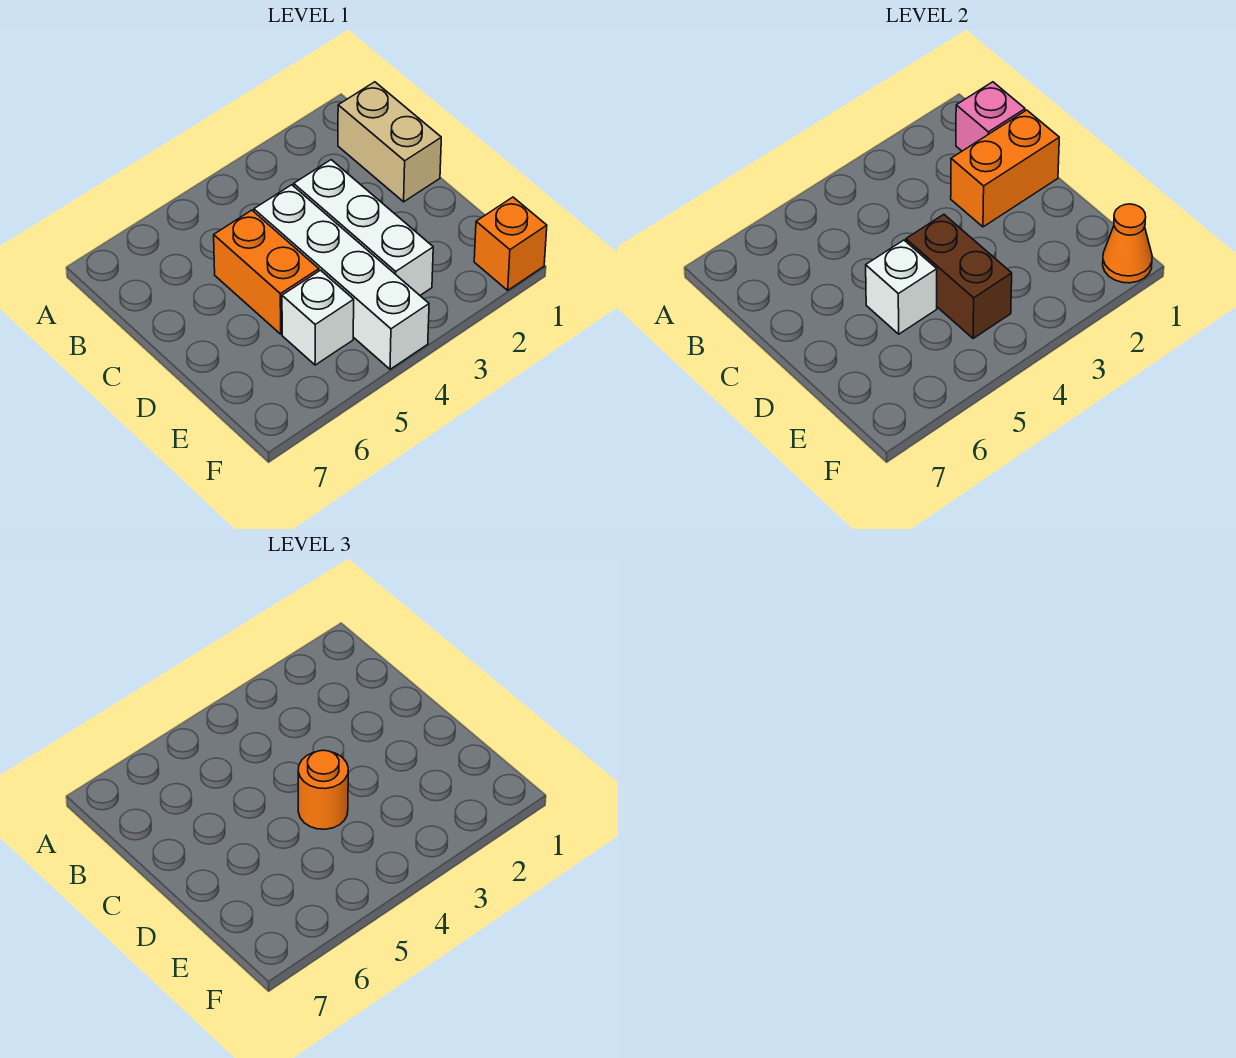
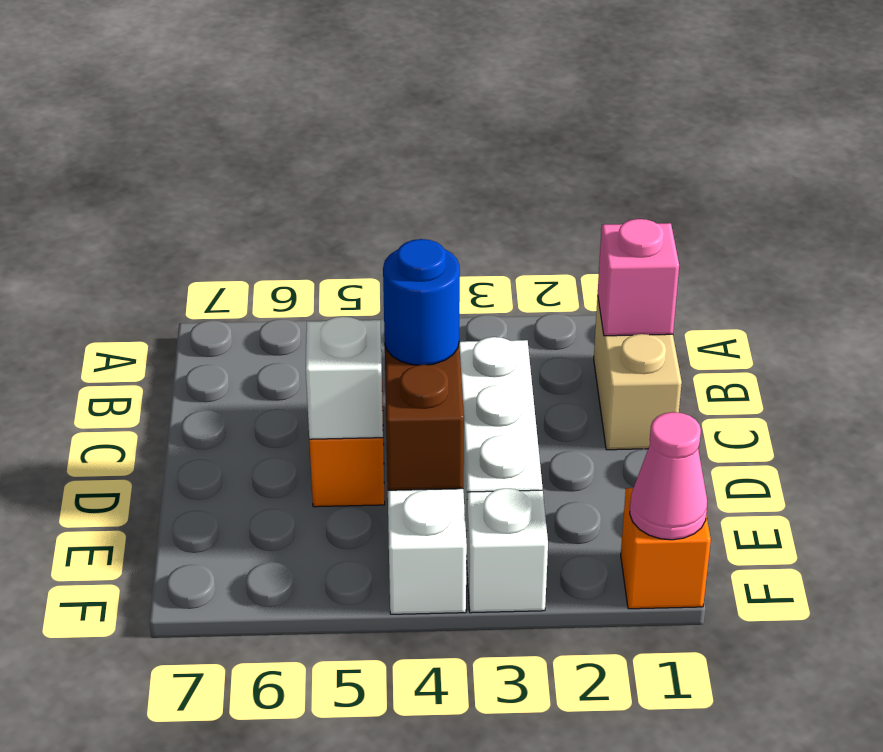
orange brick C1:C2 level 2 -> none
orange round brick D4 level 3 -> blue round brick D4 level 3
white brick E5 level 1 -> white brick F3 level 1
orange cone F1 level 2 -> pink cone F1 level 2

